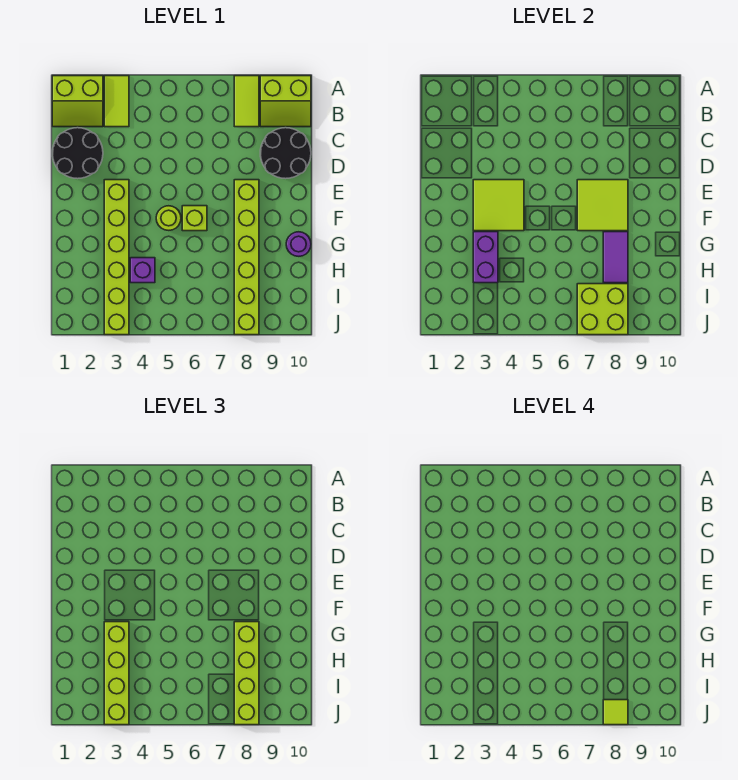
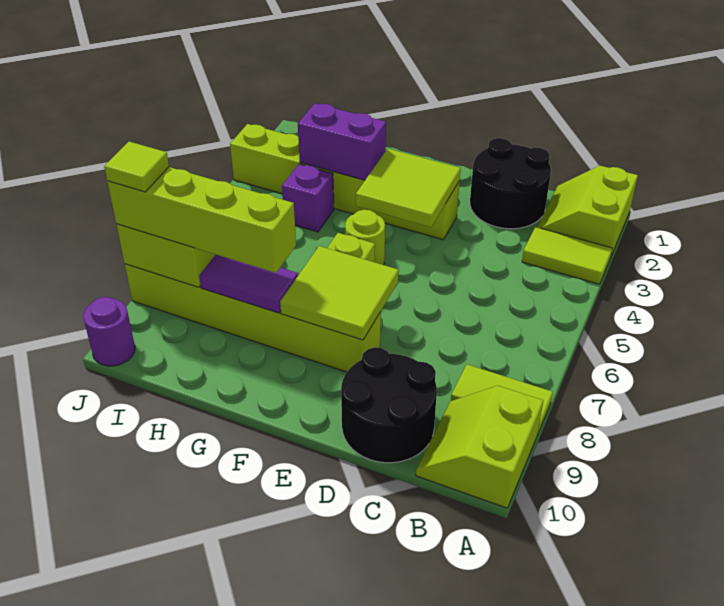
lime brick G3:J3 level 3 -> none
purple round brick G10 level 1 -> purple round brick J10 level 1

